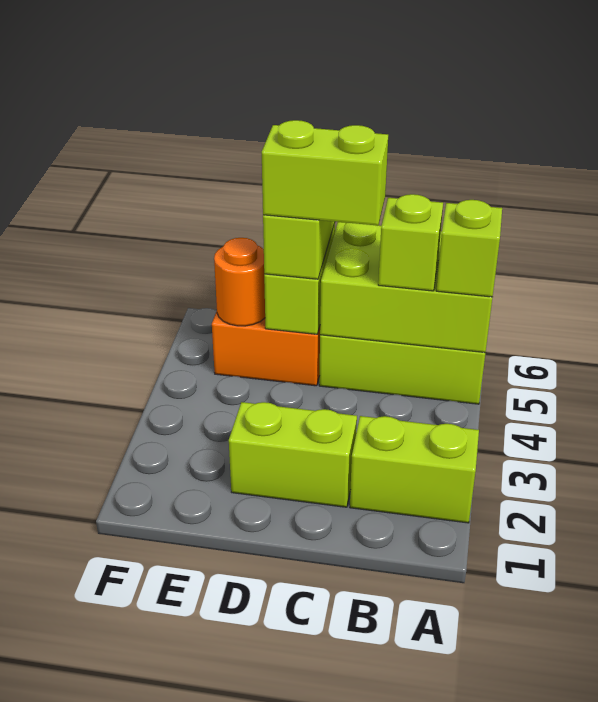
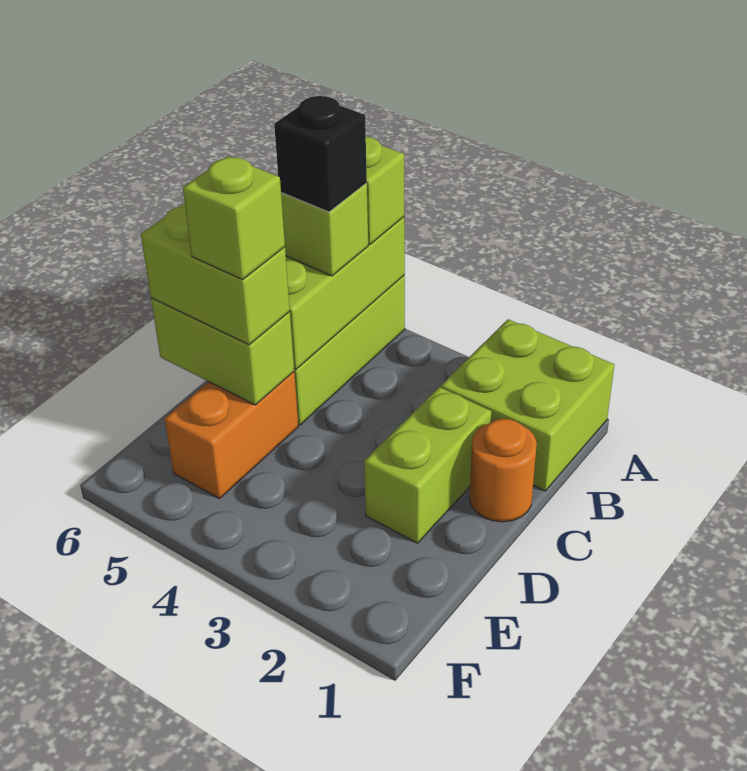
lime brick A2:B2 level 1 -> lime brick A1:B2 level 1
none -> black brick B5 level 4
lime brick C5:D5 level 4 -> lime brick D5 level 4
orange round brick E5 level 2 -> orange round brick C1 level 1

